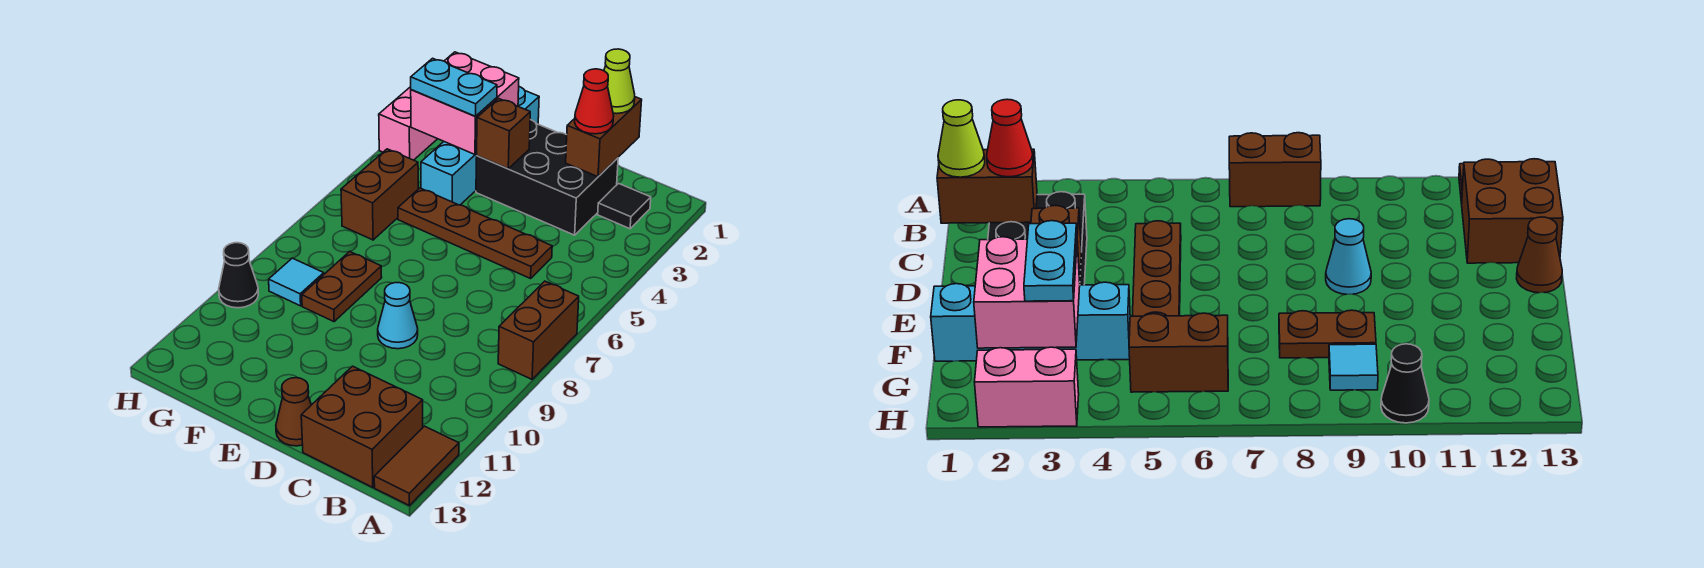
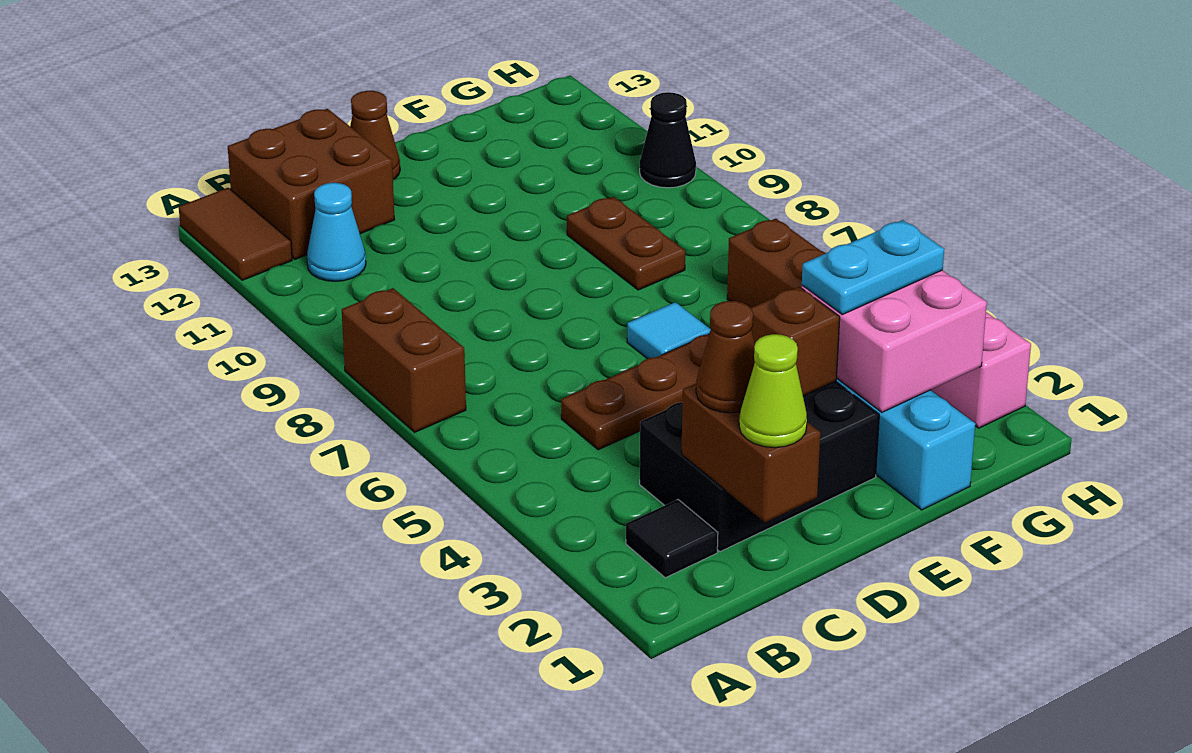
red cone C2 level 3 -> brown cone C2 level 3
cyan cone D9 level 1 -> cyan cone B11 level 1
cyan tile G9 level 1 -> cyan tile E6 level 1

